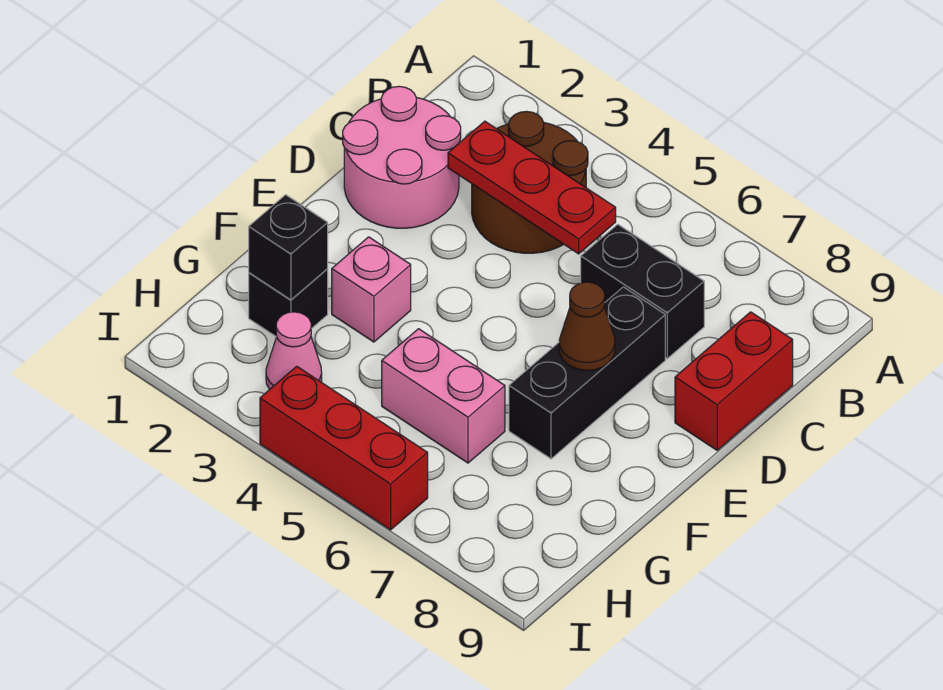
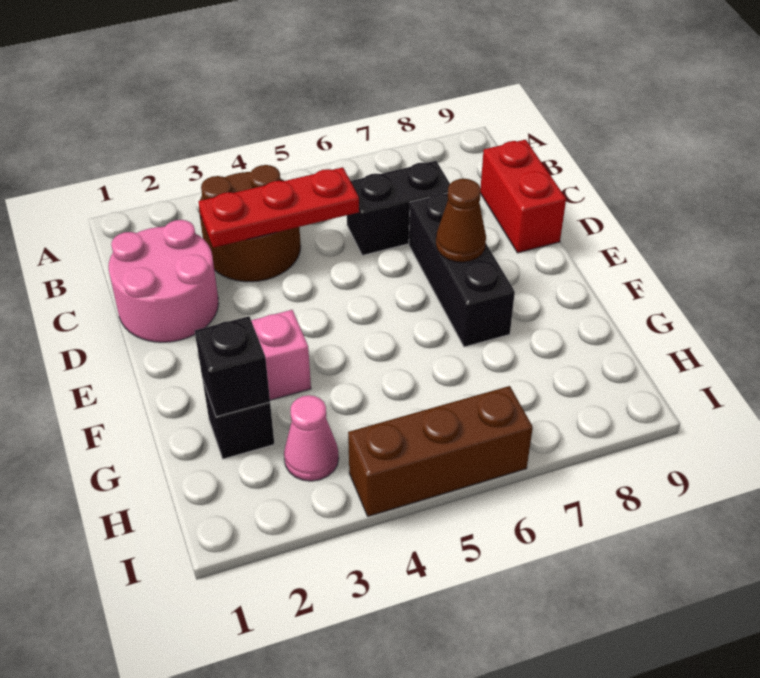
pink brick G5:G6 level 1 -> none
red brick I4:I6 level 1 -> brown brick I4:I6 level 1

